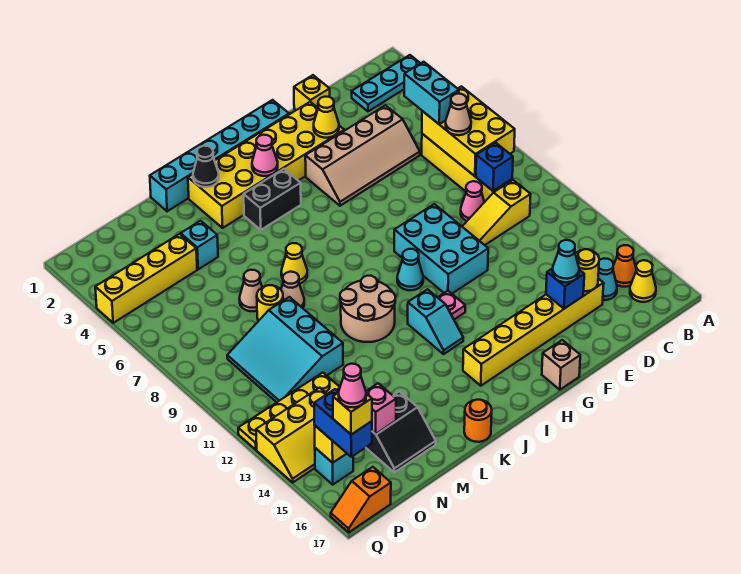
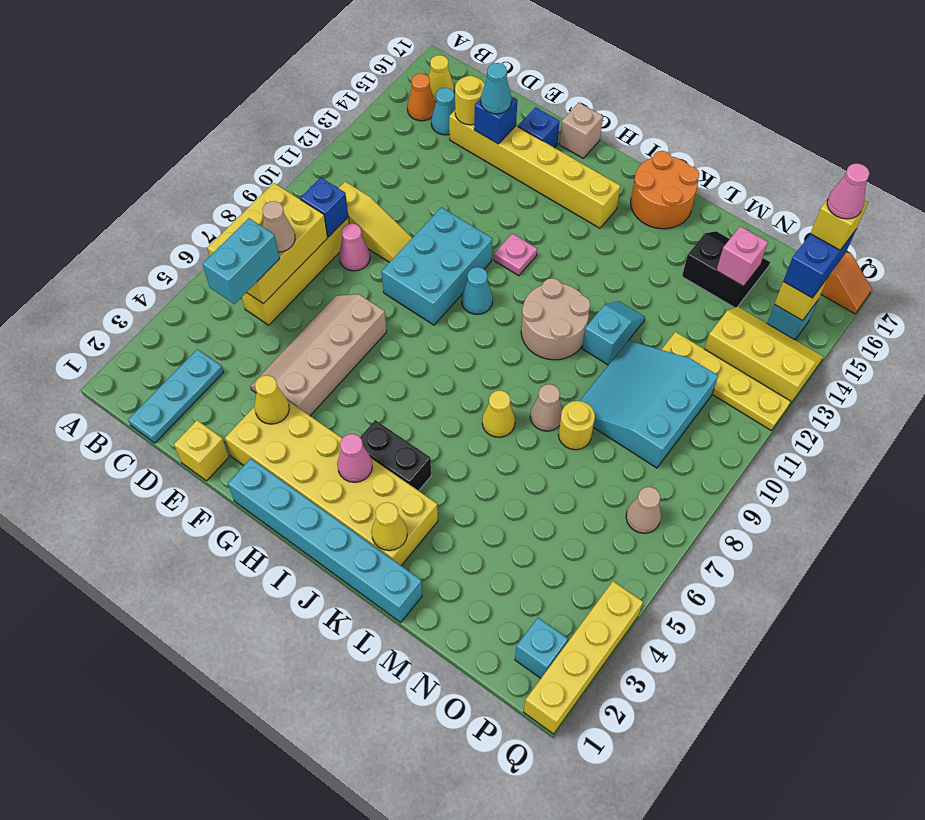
cyan plate A2:C2 level 1 -> cyan plate C1:C3 level 1
tan slope D4:G5 level 1 top 4 -> tan slope E4:F7 level 1 top F
none -> blue brick F16 level 1
cyan slope I12:I13 level 1 top 12 -> cyan slope L11:L12 level 1 top 11
black cone K2 level 2 -> yellow cone K2 level 2
orange round brick K17 level 1 -> orange round brick J16:K17 level 1
cyan brick M4 level 1 -> cyan brick P2 level 1
tan cone M7 level 1 -> tan cone P7 level 1
cyan slope M9:O11 level 1 top M -> cyan slope M9:O11 level 1 top O
yellow brick N4:Q4 level 1 -> yellow brick Q1:Q4 level 1

